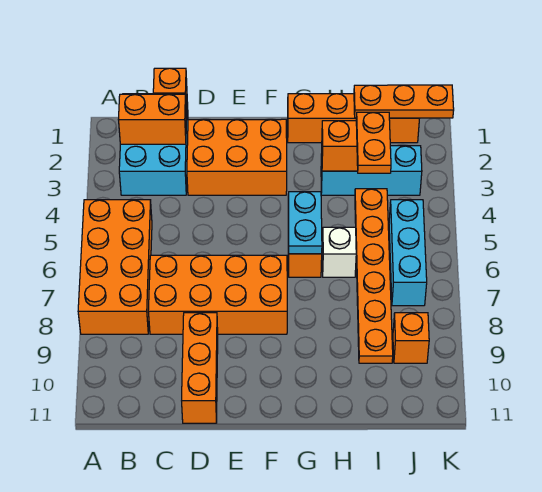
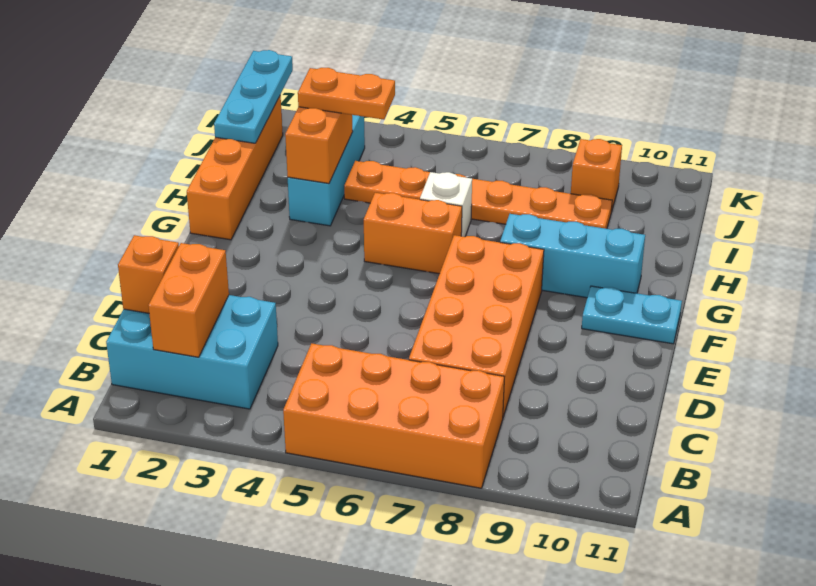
orange brick D2:F3 level 1 -> none
orange brick D9:D11 level 1 -> none
cyan plate G5:G6 level 2 -> cyan plate F10:F11 level 1
orange plate I1:K1 level 2 -> cyan plate I1:K1 level 2
cyan brick J5:J7 level 1 -> cyan brick G8:G10 level 1

